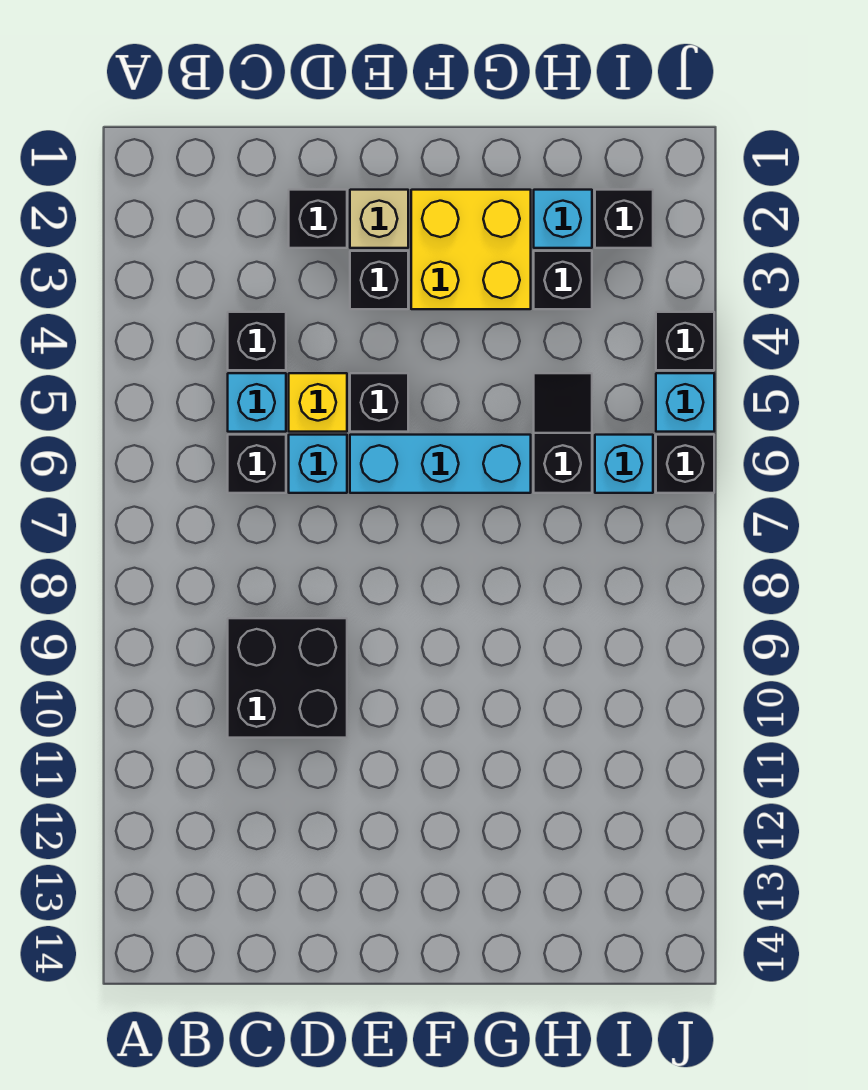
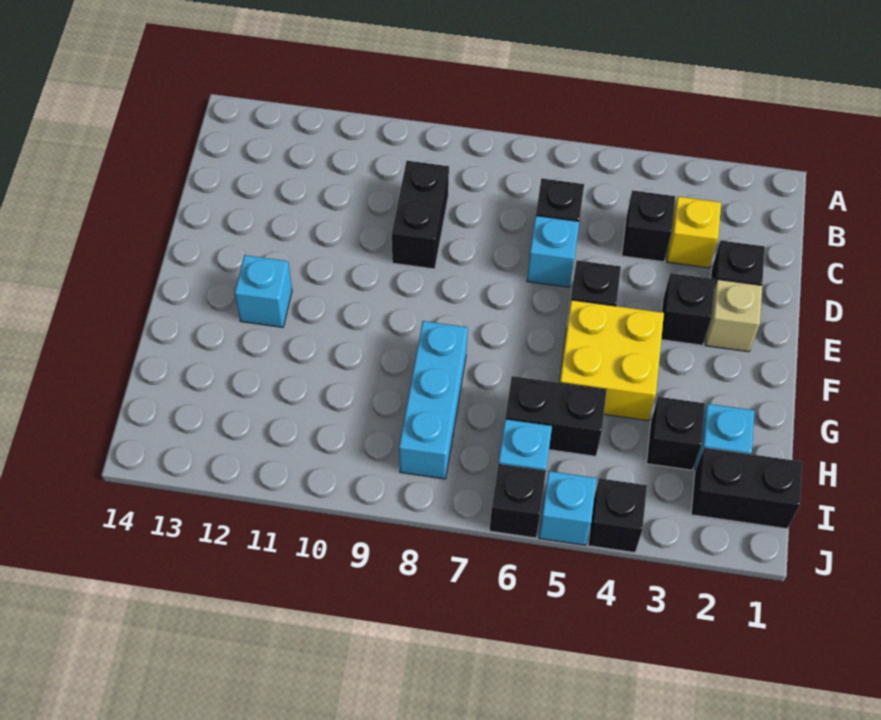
cyan brick C5 level 1 -> cyan brick F12 level 1
black brick C9:D10 level 1 -> black brick C9:D9 level 1
yellow brick D5 level 1 -> yellow brick C3 level 1
cyan brick E6:G6 level 1 -> cyan brick G8:I8 level 1
yellow brick F2:G3 level 1 -> yellow brick F4:G5 level 1
black slope H5:H6 level 1 top 6 -> black brick H5:H6 level 1
black brick I2 level 1 -> black brick I1:I2 level 1

